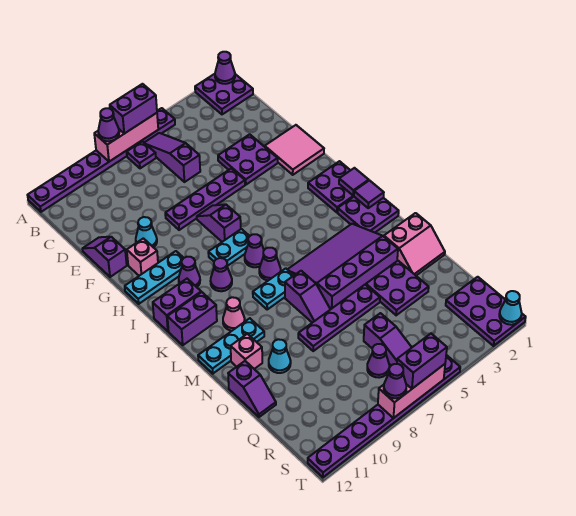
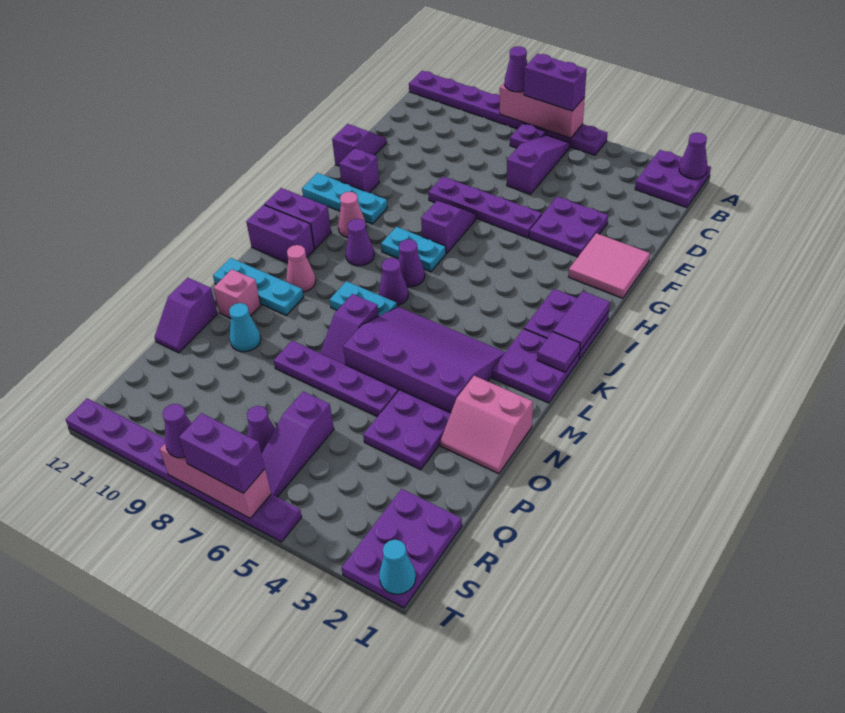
cyan cone F10 level 1 -> none
pink brick G11 level 1 -> purple brick G11 level 1
purple cone I10 level 1 -> pink cone I10 level 1
purple tile J1 level 2 -> purple tile I1:J1 level 2

